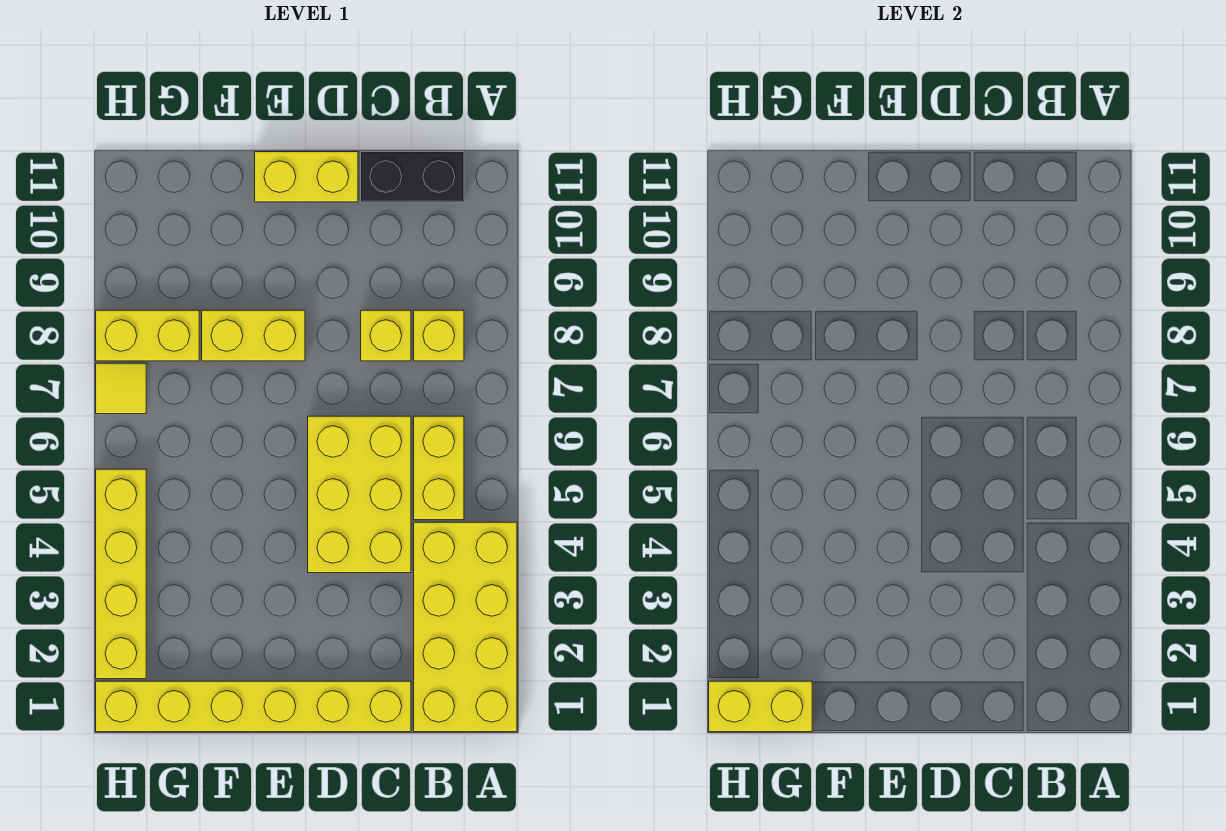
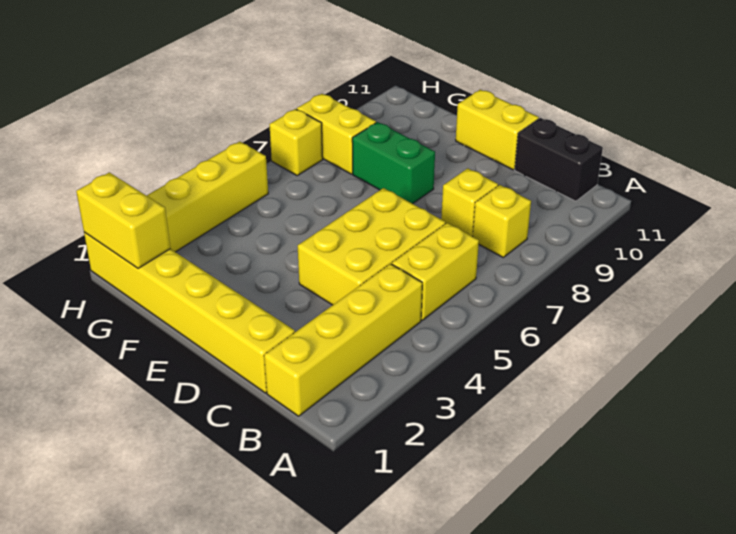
yellow brick A1:B4 level 1 -> yellow brick B1:B4 level 1
yellow brick E8:F8 level 1 -> green brick E8:F8 level 1
yellow tile H7 level 1 -> yellow brick H7 level 1

